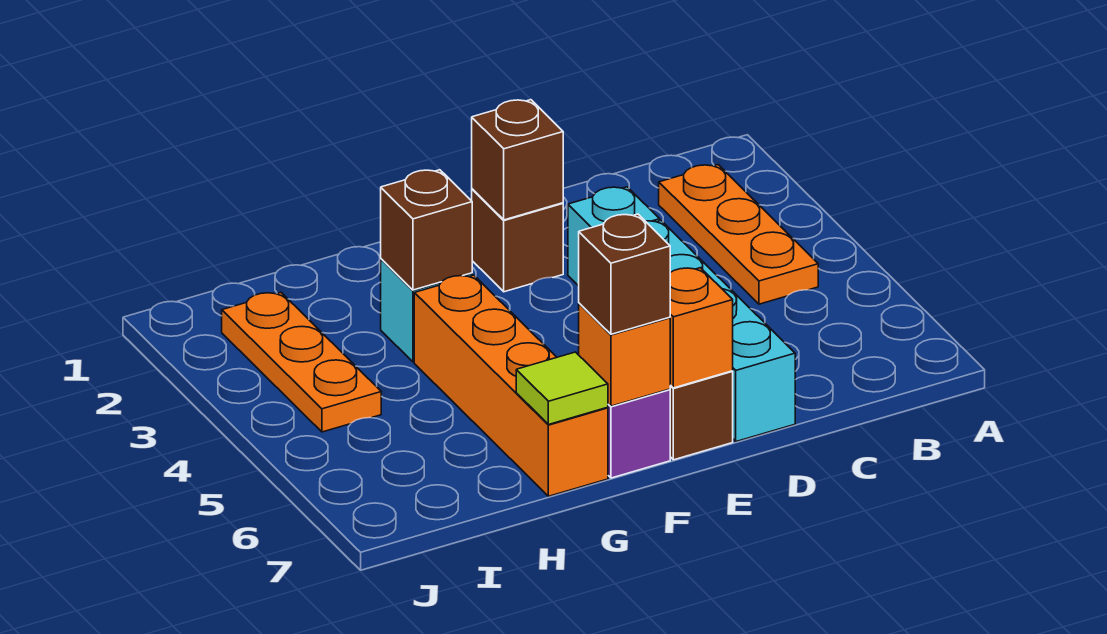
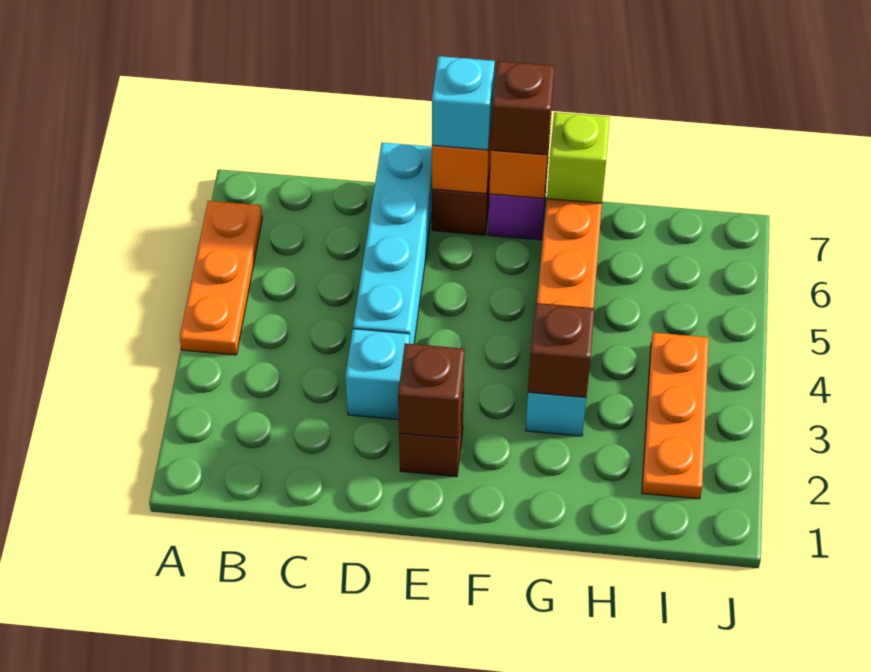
orange plate B2:B4 level 1 -> orange plate A4:A6 level 1
none -> cyan brick E7 level 3
lime tile G7 level 2 -> lime brick G7 level 2

